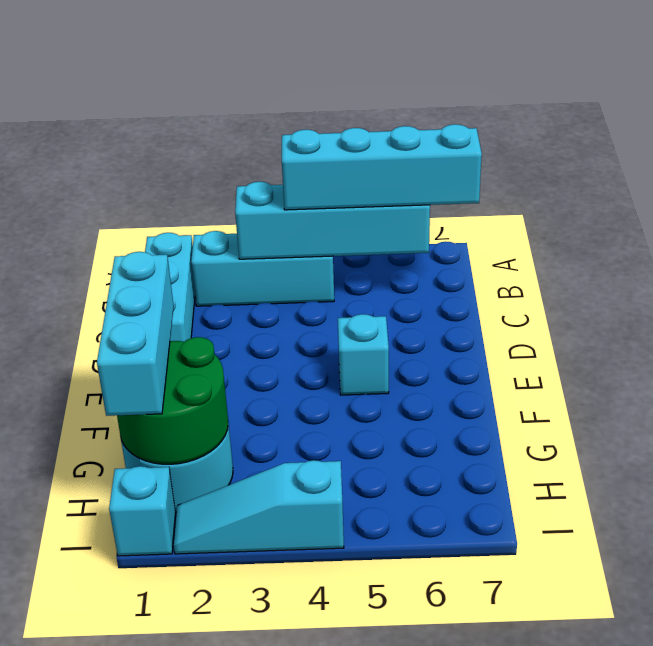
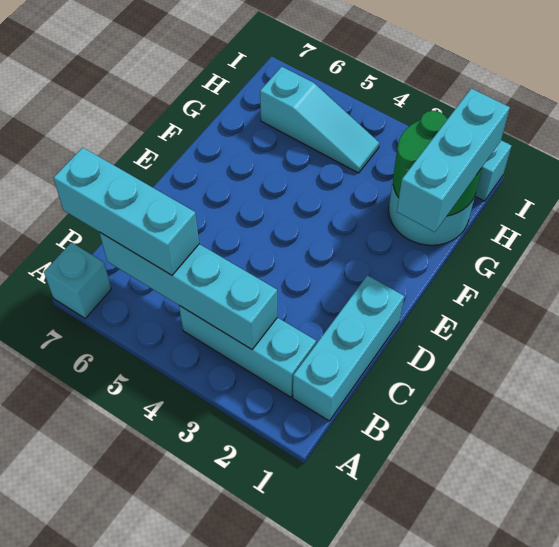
cyan brick B4:B7 level 3 -> cyan brick B5:B7 level 3
cyan brick E5 level 1 -> cyan brick A7 level 1
cyan slope I2:I4 level 1 top 4 -> cyan slope H4:H6 level 1 top 6

